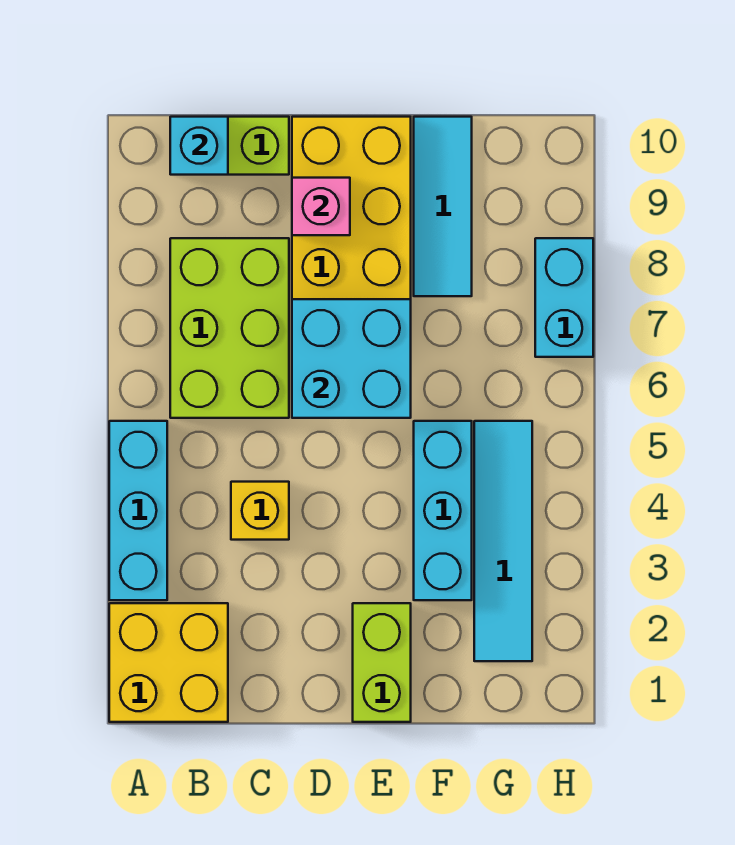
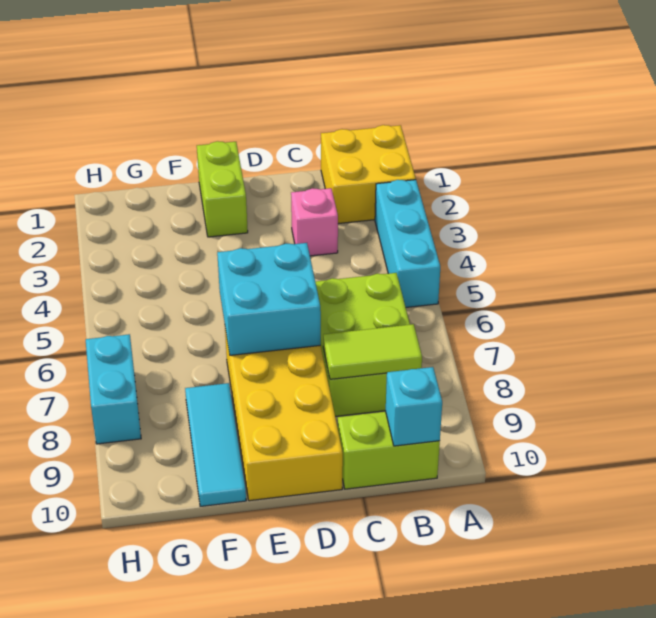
none -> lime tile B8:C8 level 2
yellow brick C4 level 1 -> none
pink brick D9 level 2 -> pink brick C3 level 1
cyan brick F3:F5 level 1 -> none
cyan tile G2:G5 level 1 -> none

